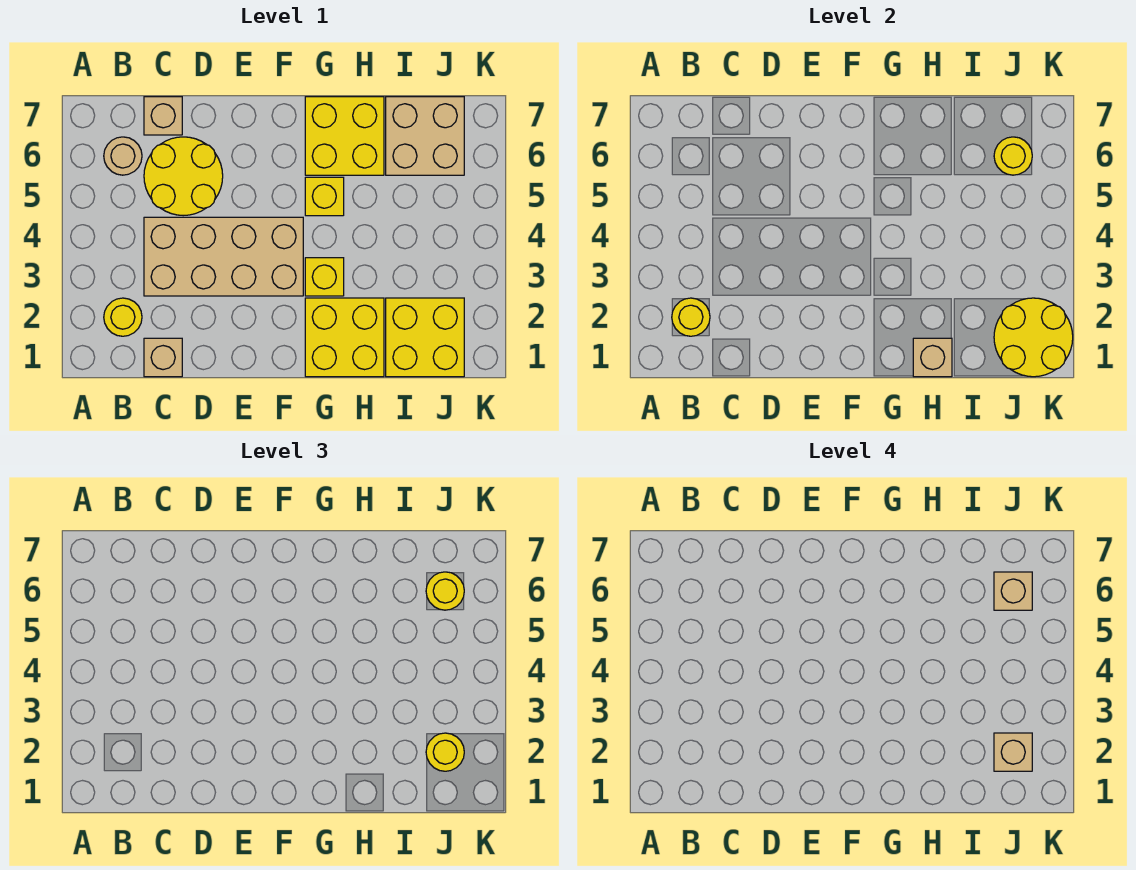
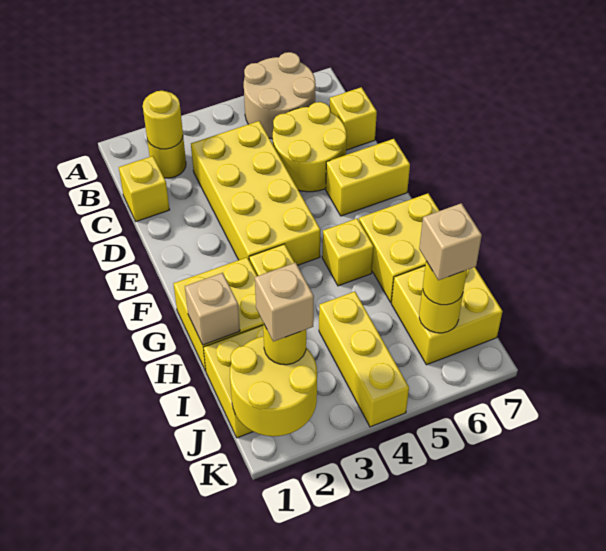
tan round brick B6 level 1 -> tan round brick A5:B6 level 1
tan brick C1 level 1 -> yellow brick C1 level 1
tan brick C3:F4 level 1 -> yellow brick C3:F4 level 1
tan brick C7 level 1 -> yellow brick C7 level 1
none -> yellow brick E6:E7 level 1
none -> yellow brick I4:K4 level 1
tan brick I6:J7 level 1 -> yellow brick I6:J7 level 1

